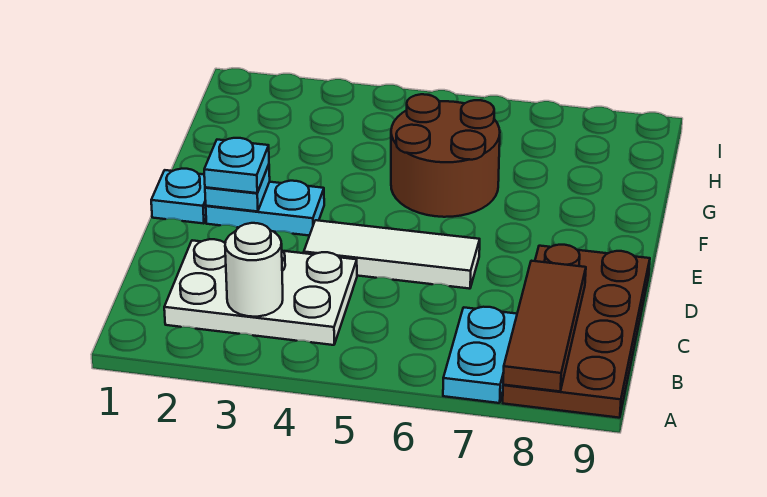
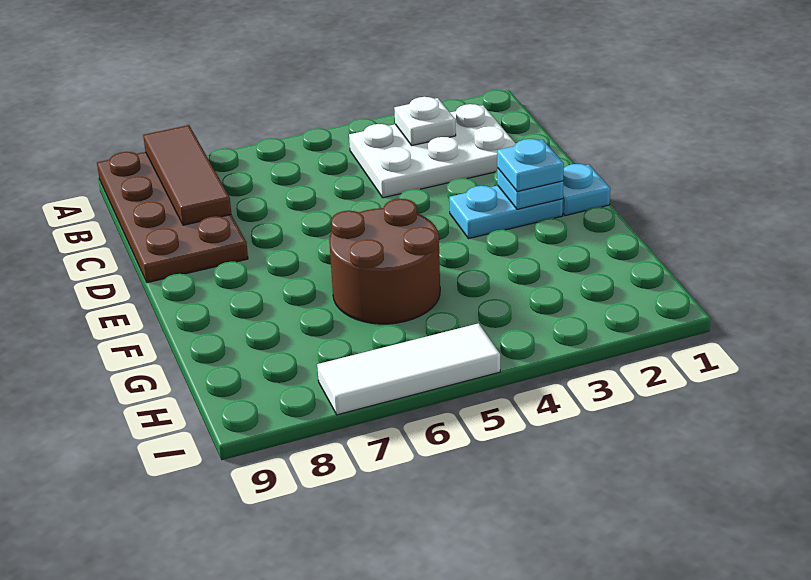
cyan plate A7:B7 level 1 -> none
white round brick B3 level 2 -> white plate B3 level 2
white tile D4:D6 level 1 -> white tile I5:I7 level 1

